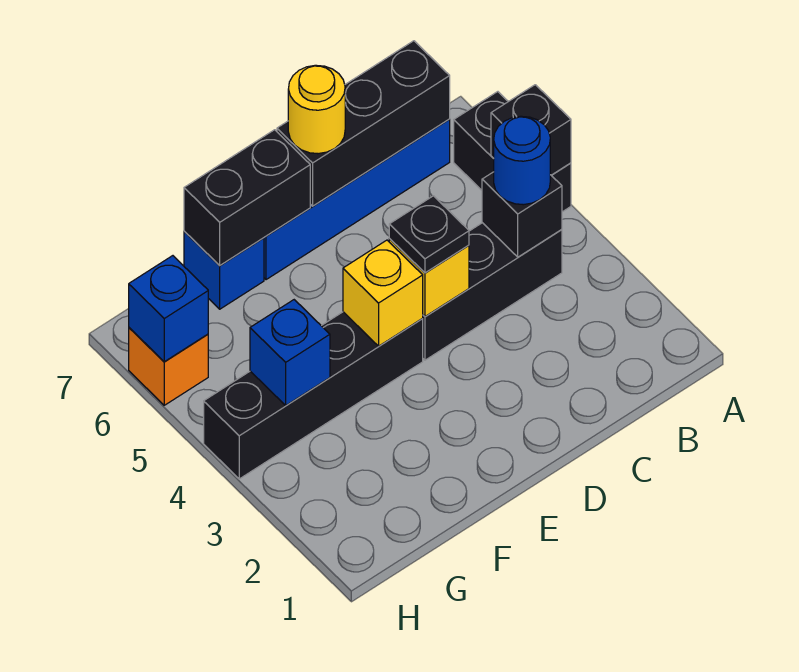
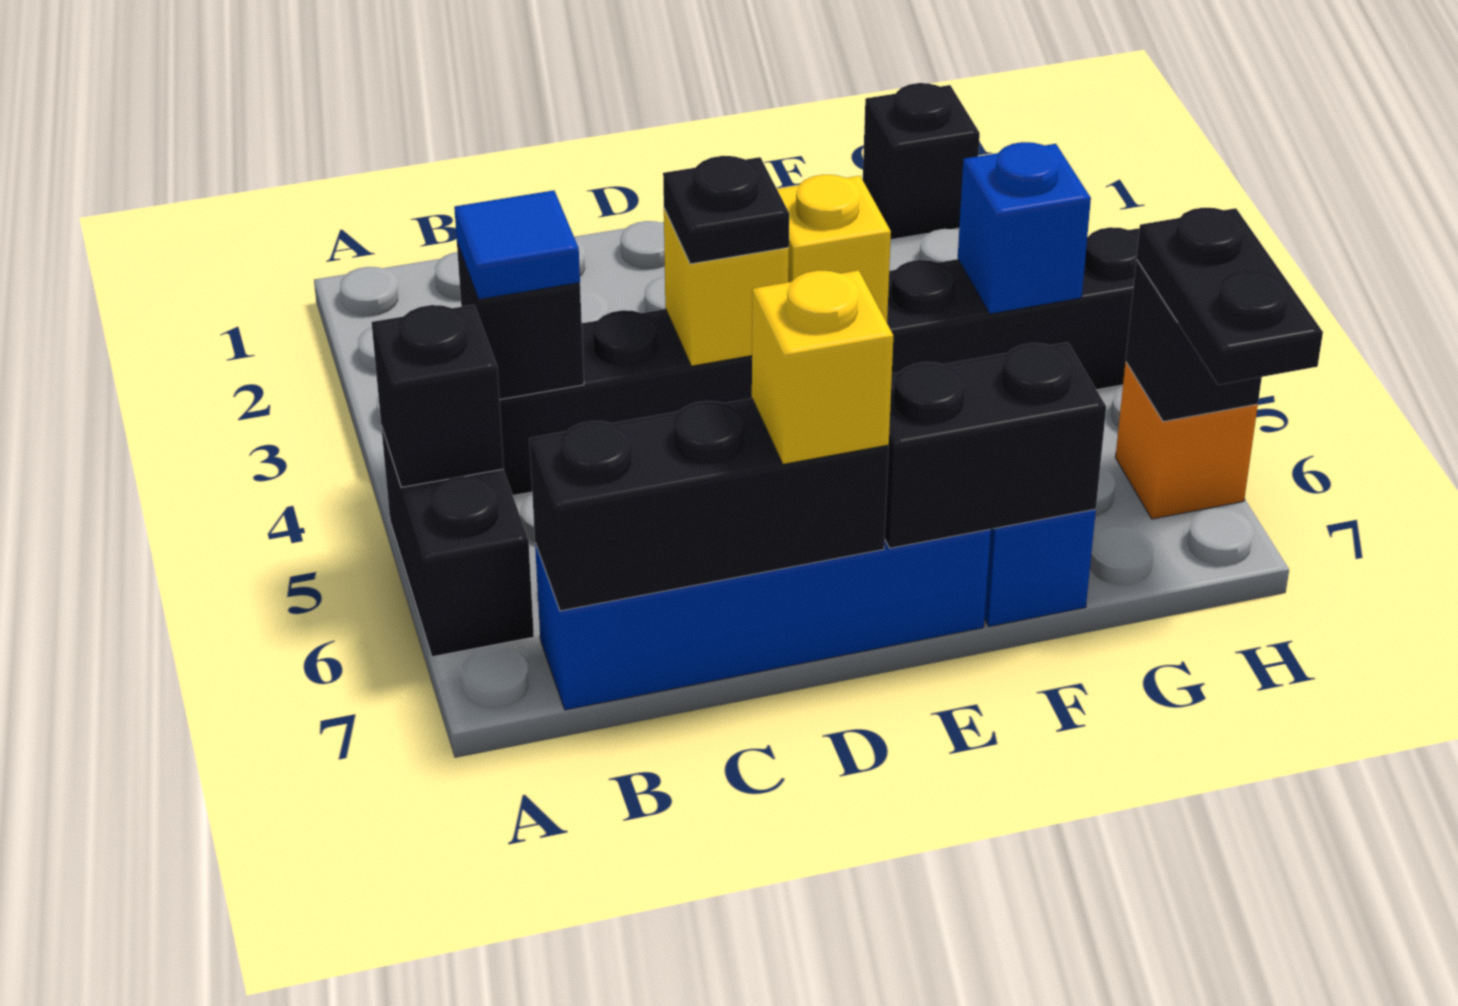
blue round brick B4 level 3 -> blue tile B4 level 3
yellow round brick D7 level 3 -> yellow brick D7 level 3
none -> black brick G1 level 1
blue brick H6 level 2 -> black brick H6 level 2
none -> black plate H6:H7 level 3

